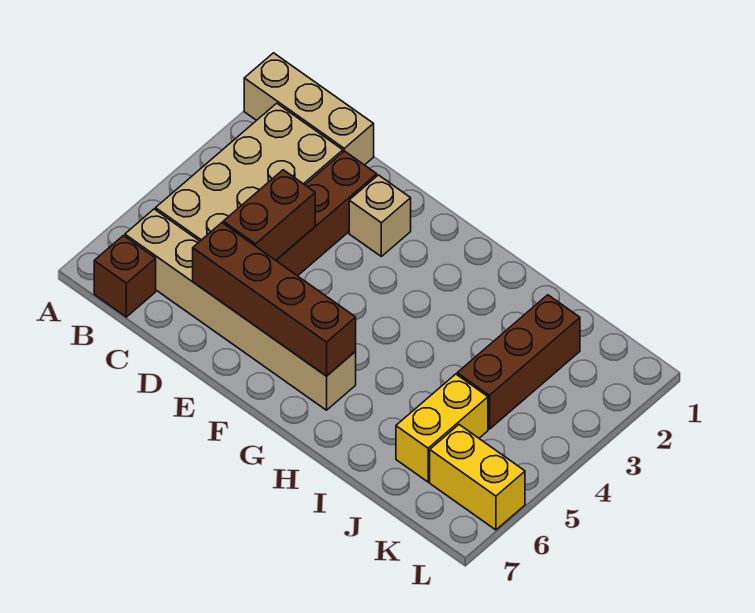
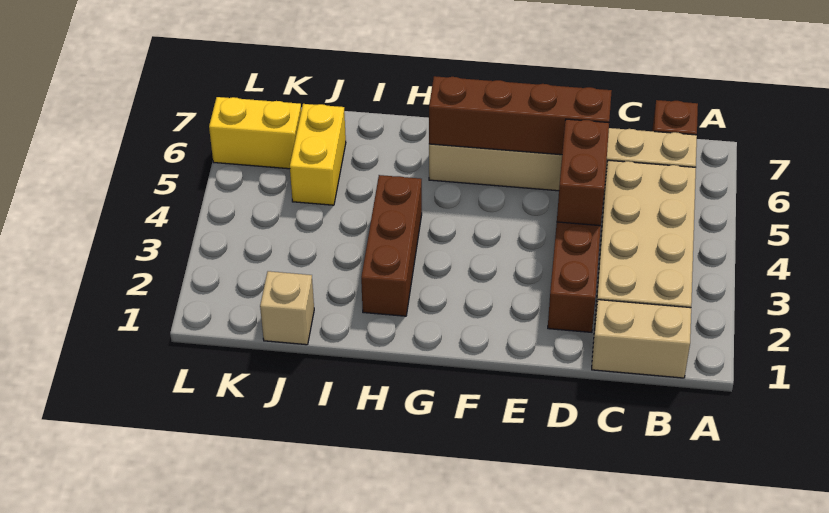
tan brick A1:C1 level 1 -> tan brick B1:C1 level 1
tan brick E2 level 1 -> tan brick J1 level 1
brown brick J2:J4 level 1 -> brown brick H2:H4 level 1

